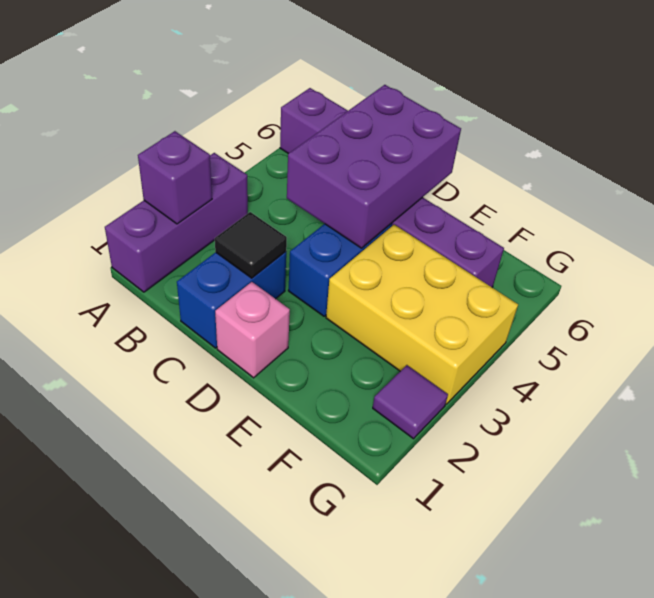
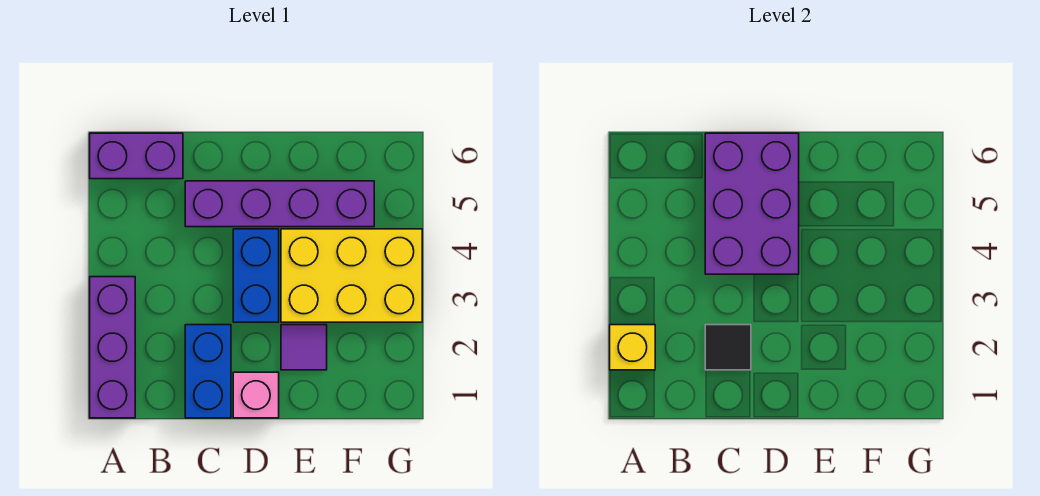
purple brick A2 level 2 -> yellow brick A2 level 2
purple tile G2 level 1 -> purple tile E2 level 1

